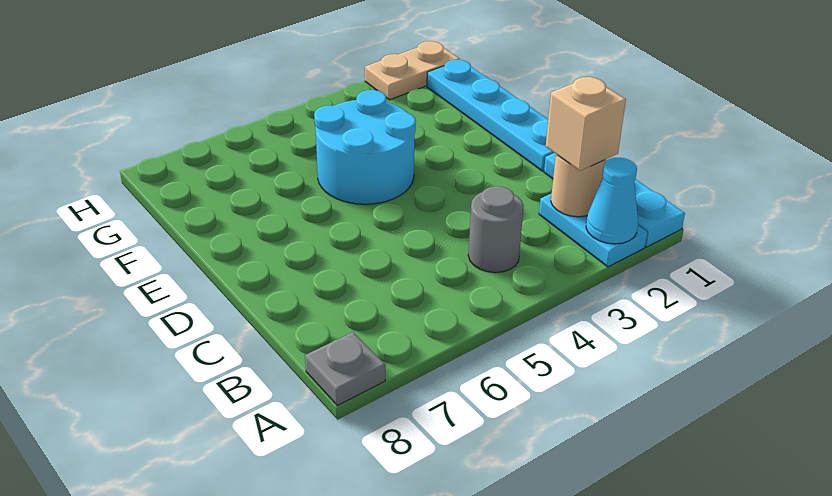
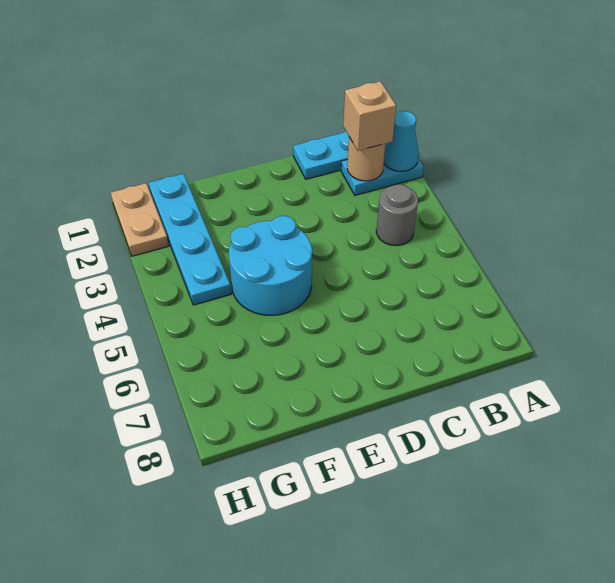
grey plate A8 level 1 -> none
cyan plate D1:G1 level 1 -> cyan plate G1:G4 level 1

